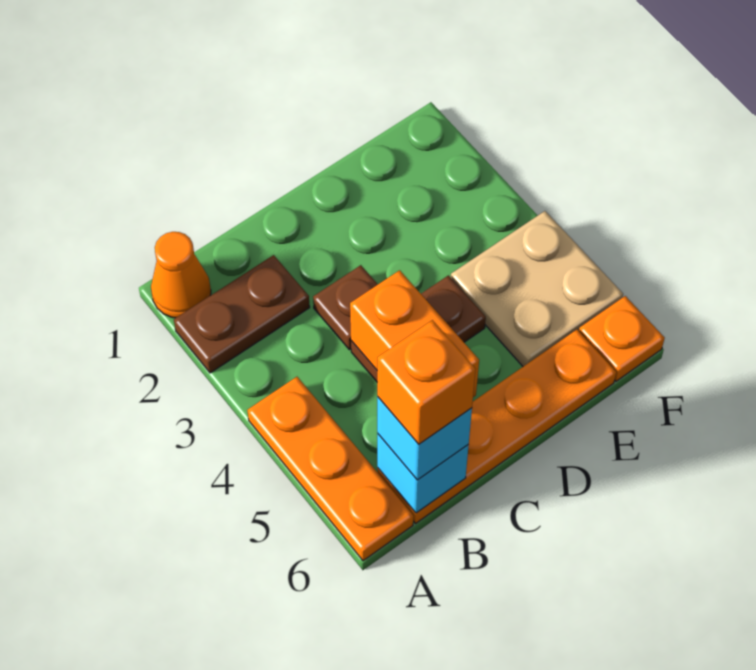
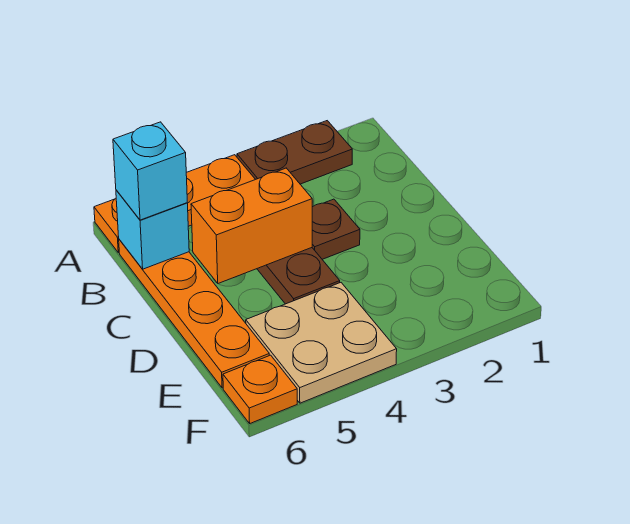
orange cone A1 level 1 -> none
brown plate A2:B2 level 1 -> brown plate A2:A3 level 1
orange brick B6 level 4 -> none

